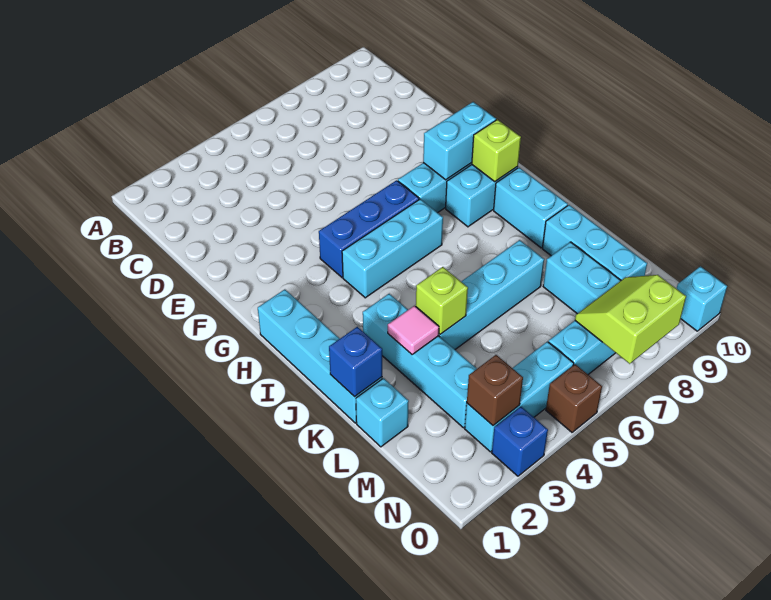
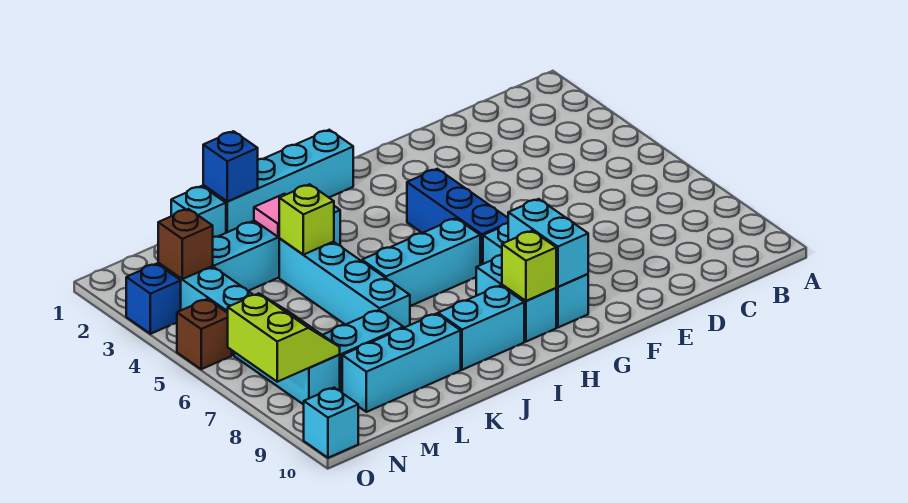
cyan brick H4:H6 level 1 -> cyan brick H6:J6 level 1

